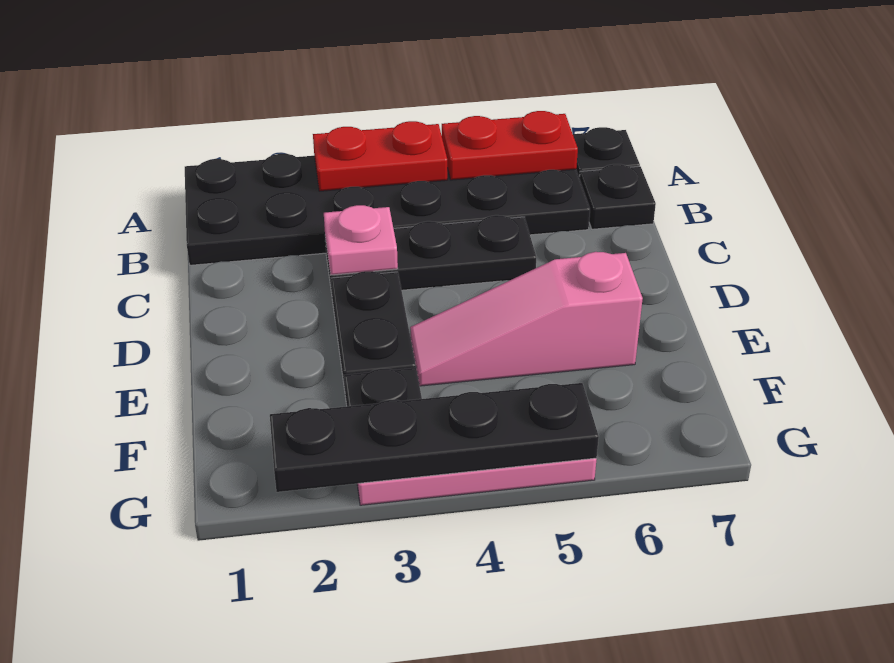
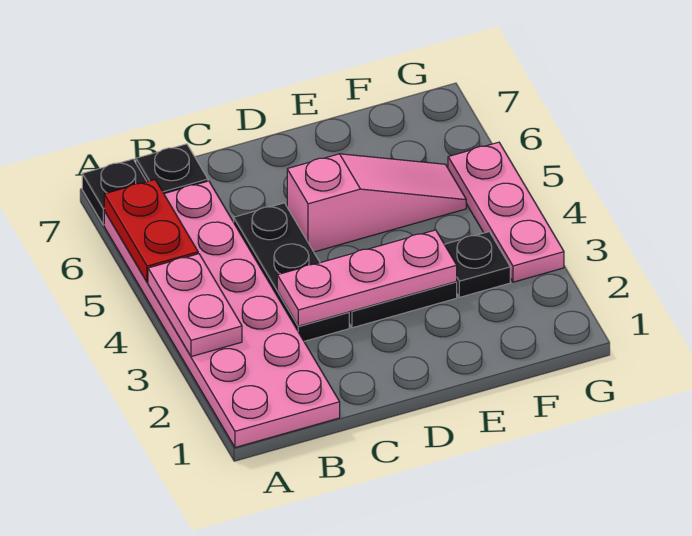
black plate A1:B6 level 1 -> pink plate A1:B6 level 1
red plate A3:A4 level 2 -> pink plate A3:A4 level 2
pink plate C3 level 2 -> pink plate C3:E3 level 2
pink slope E4:E6 level 1 top 6 -> pink slope D5:F5 level 1 top D
black plate G2:G5 level 2 -> none

